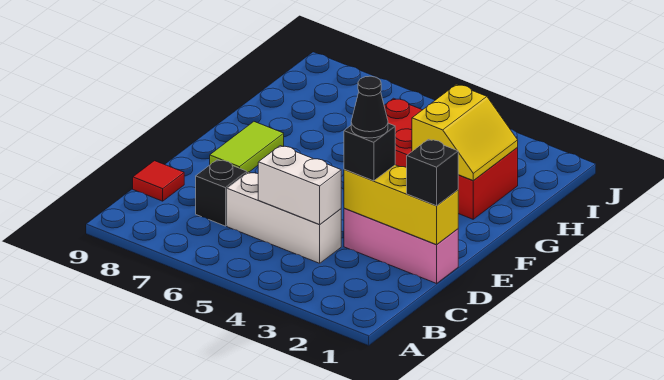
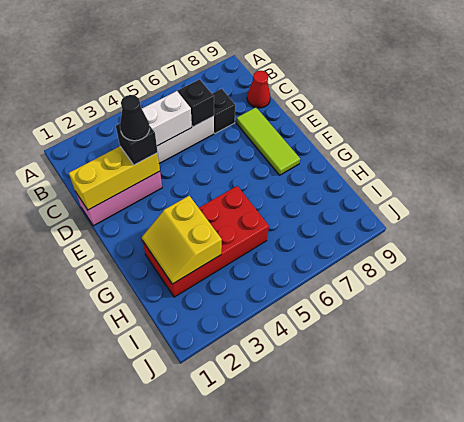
red tile C9 level 1 -> red cone C9 level 1
black brick D1 level 3 -> black brick C6 level 2
lime tile E8:F8 level 1 -> lime tile D8:F8 level 1

